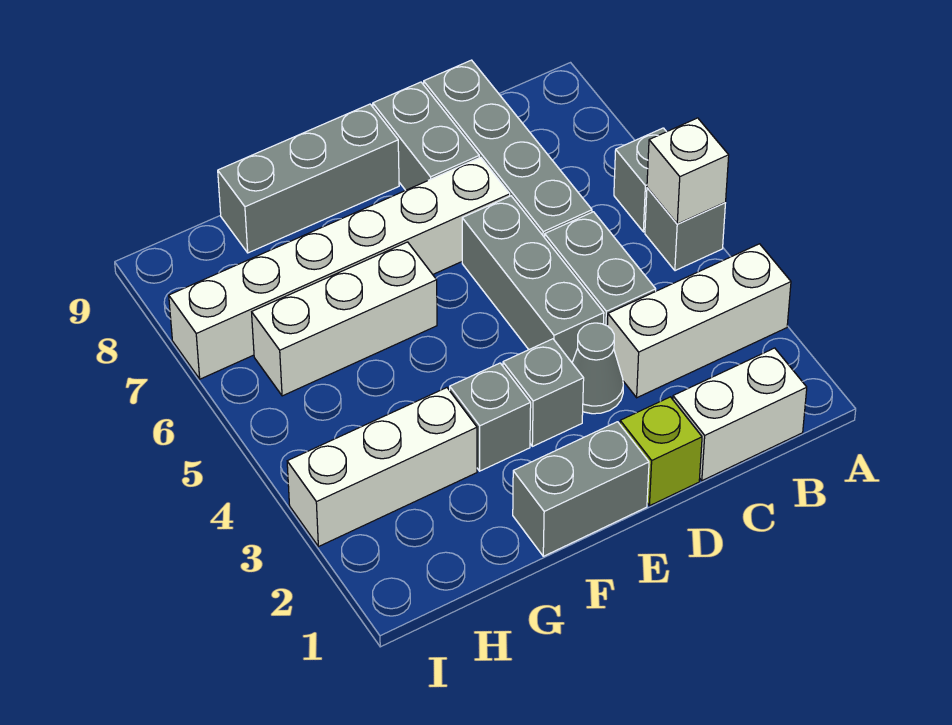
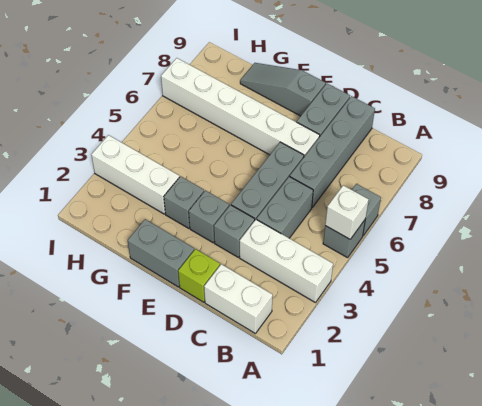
grey cone D3 level 1 -> grey brick D3 level 1
grey brick E9:G9 level 1 -> grey slope E9:G9 level 1 top E
white brick F6:H6 level 1 -> none

